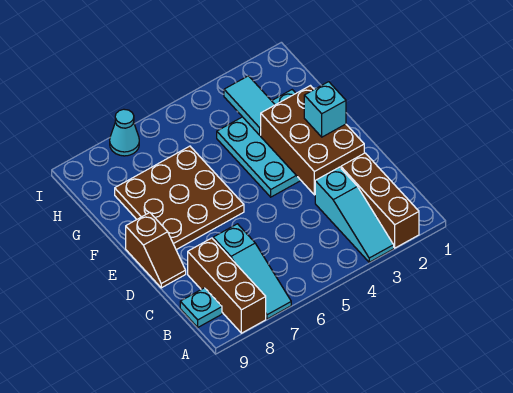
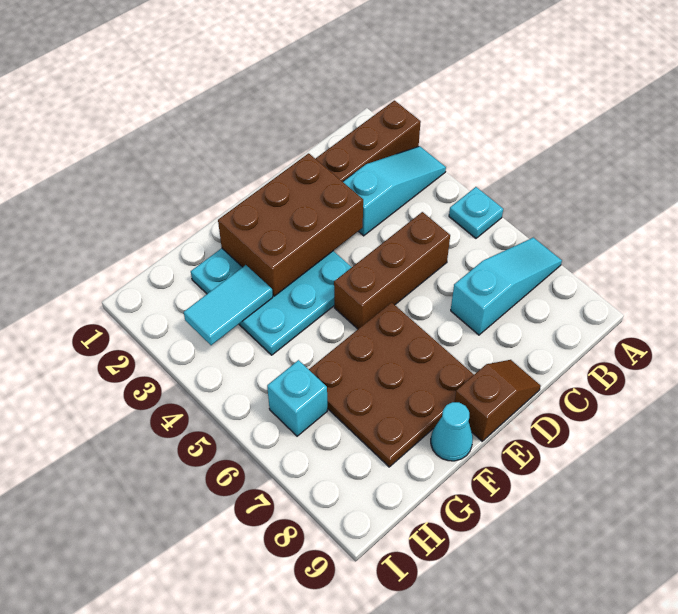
brown brick A8:C8 level 1 -> brown brick C5:E5 level 1
cyan plate B9 level 1 -> cyan plate A5 level 1
cyan brick E2 level 3 -> cyan brick H6 level 1
cyan cone I7 level 1 -> cyan cone F9 level 1

